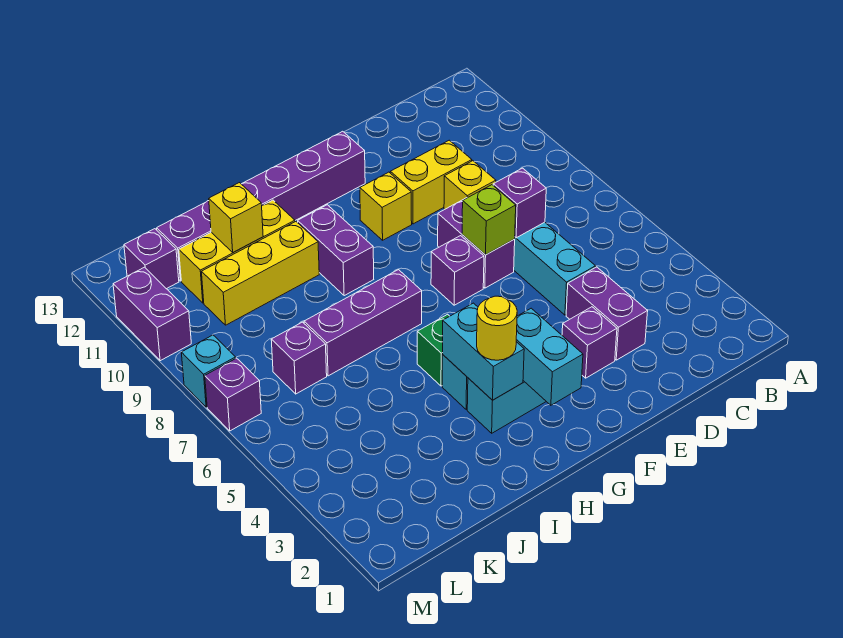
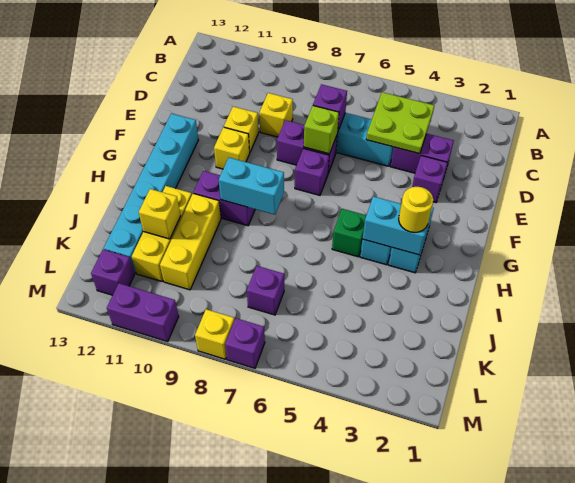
none -> lime plate C4:D5 level 2
yellow brick D10:E10 level 1 -> yellow brick E10 level 1
purple brick F12:K12 level 1 -> cyan brick F12:K12 level 1
cyan brick G2:G3 level 2 -> cyan brick H8:H9 level 2
purple brick H7:J7 level 1 -> none
cyan brick M8 level 1 -> yellow brick M8 level 1

